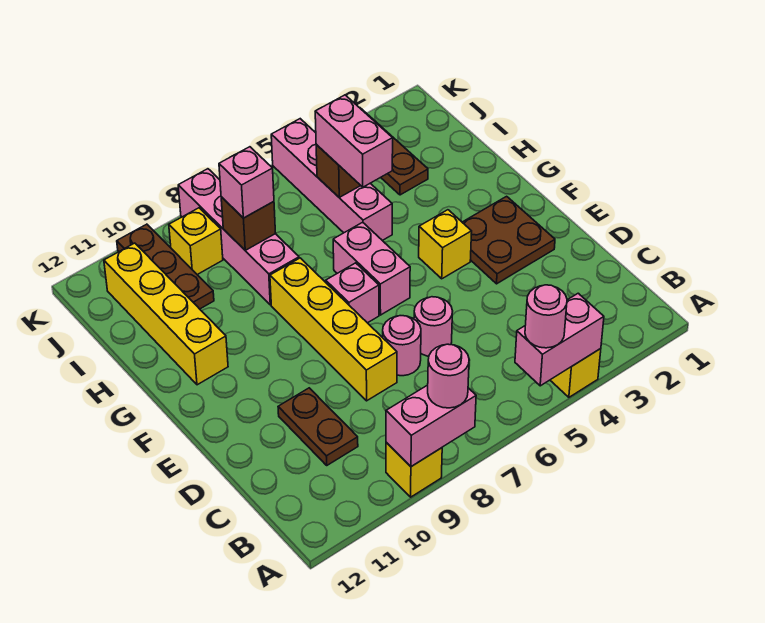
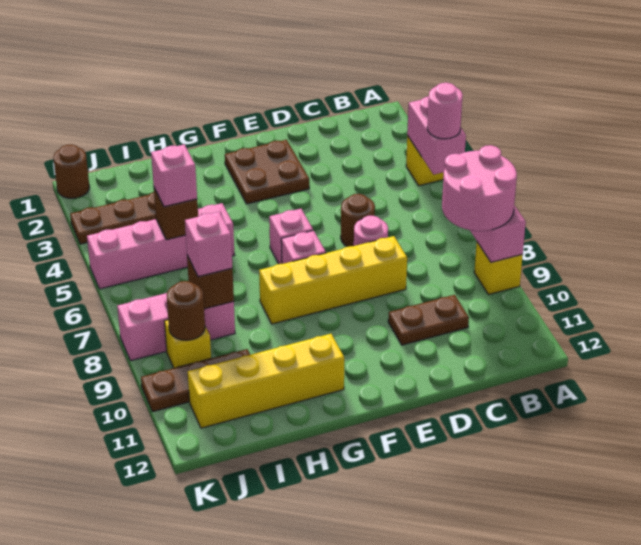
pink round brick A8 level 3 -> pink round brick A8:B9 level 3
pink round brick D6 level 1 -> brown round brick D6 level 1
yellow brick F4 level 1 -> none
pink brick F6:G6 level 1 -> pink brick F6 level 1
pink brick H5:I5 level 3 -> pink brick I5 level 3
pink brick H8:K8 level 1 -> pink brick I8:K8 level 1
none -> brown round brick J9 level 2
none -> brown round brick K1 level 1

